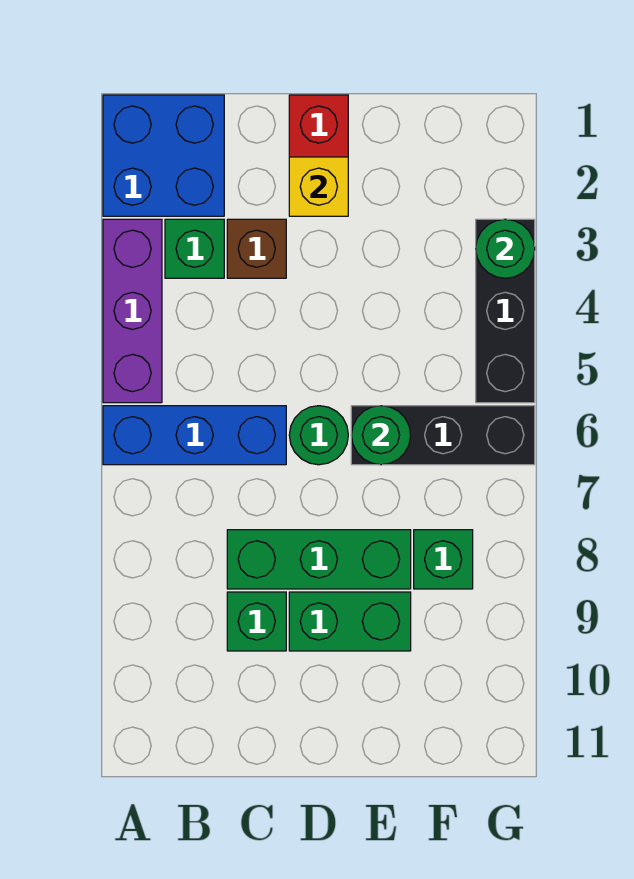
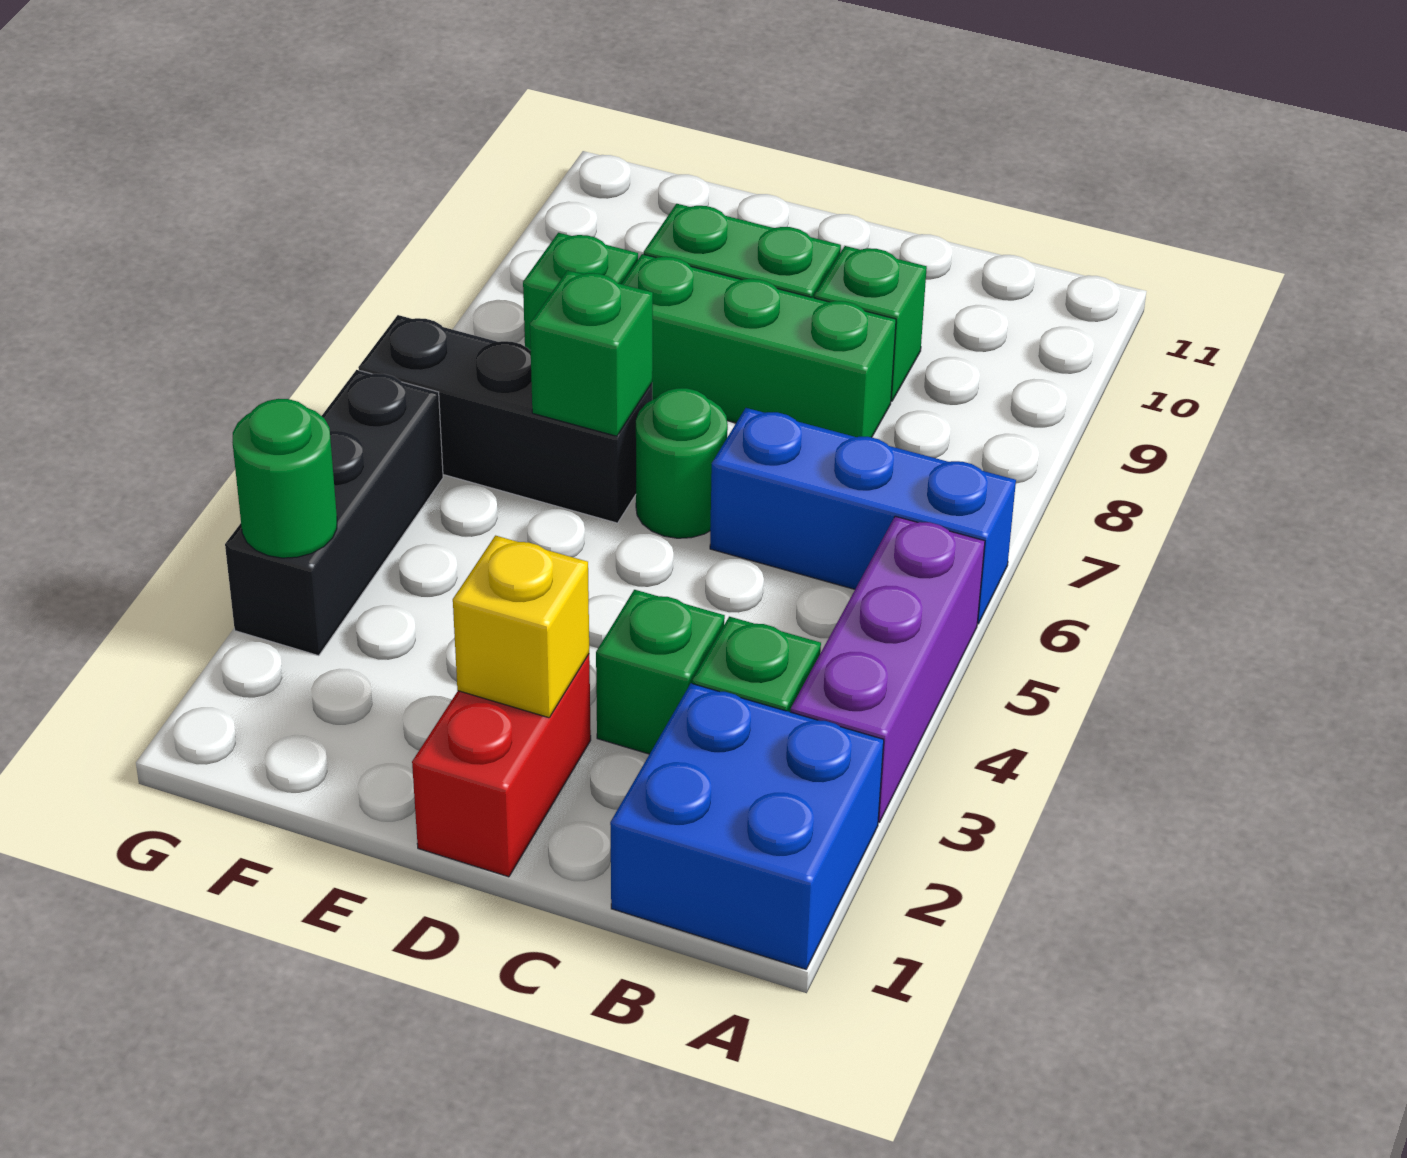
brown brick C3 level 1 -> green brick C3 level 1
green round brick E6 level 2 -> green brick E6 level 2

